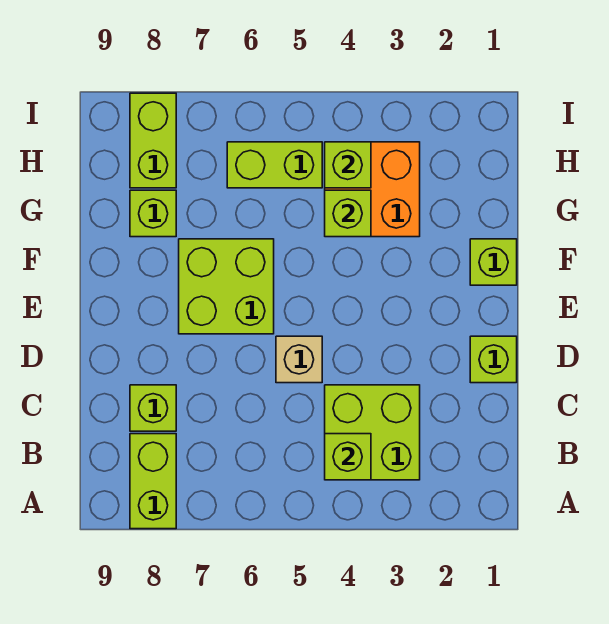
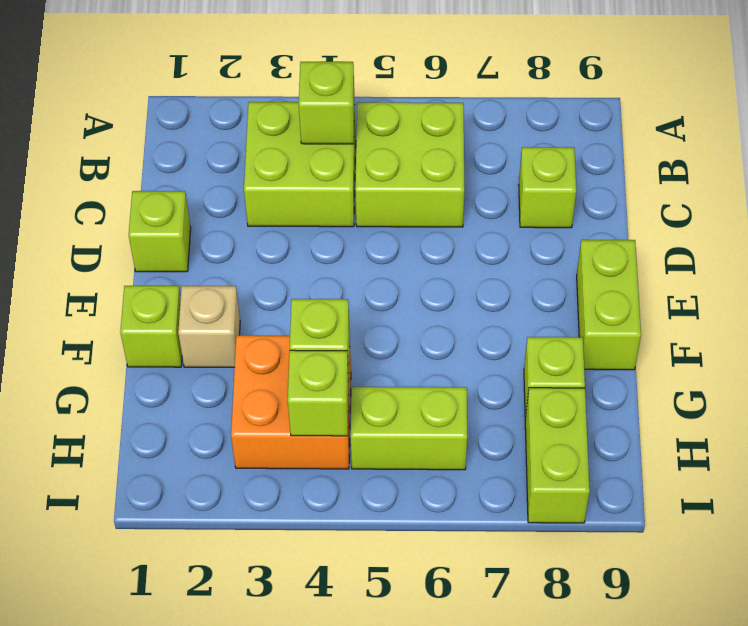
lime brick A8:B8 level 1 -> lime brick E9:F9 level 1
tan brick D5 level 1 -> tan brick F2 level 1
lime brick E6:F7 level 1 -> lime brick B5:C6 level 1

